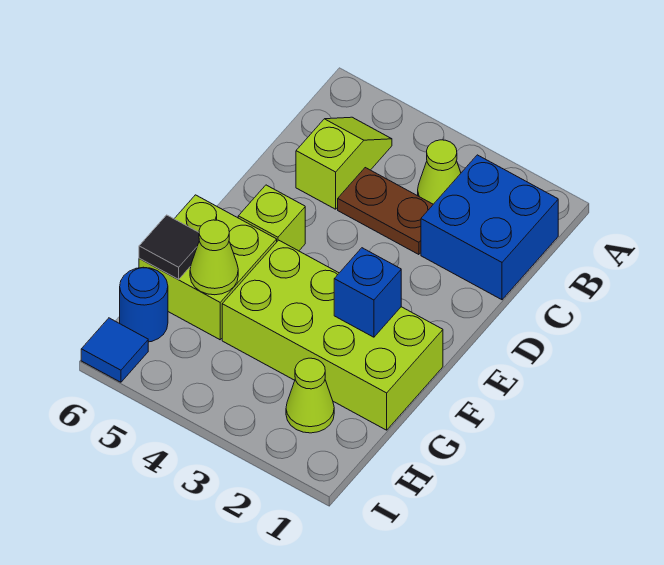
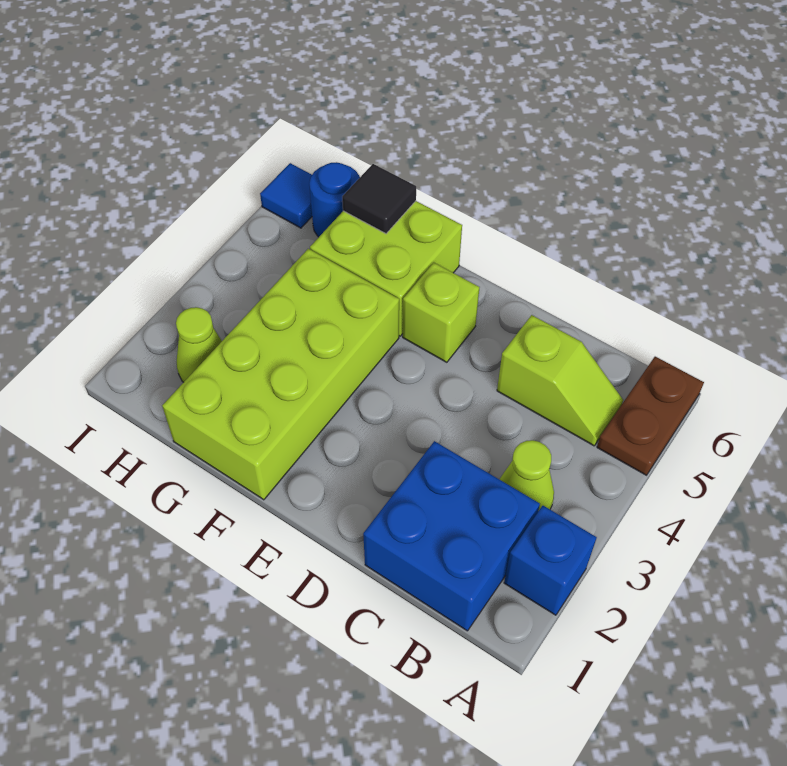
brown plate C3:C4 level 1 -> brown plate A5:A6 level 1
blue brick F2 level 2 -> blue brick A2 level 1
lime cone G5 level 2 -> none

